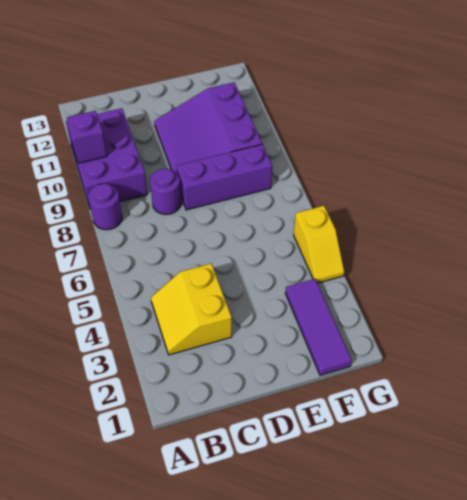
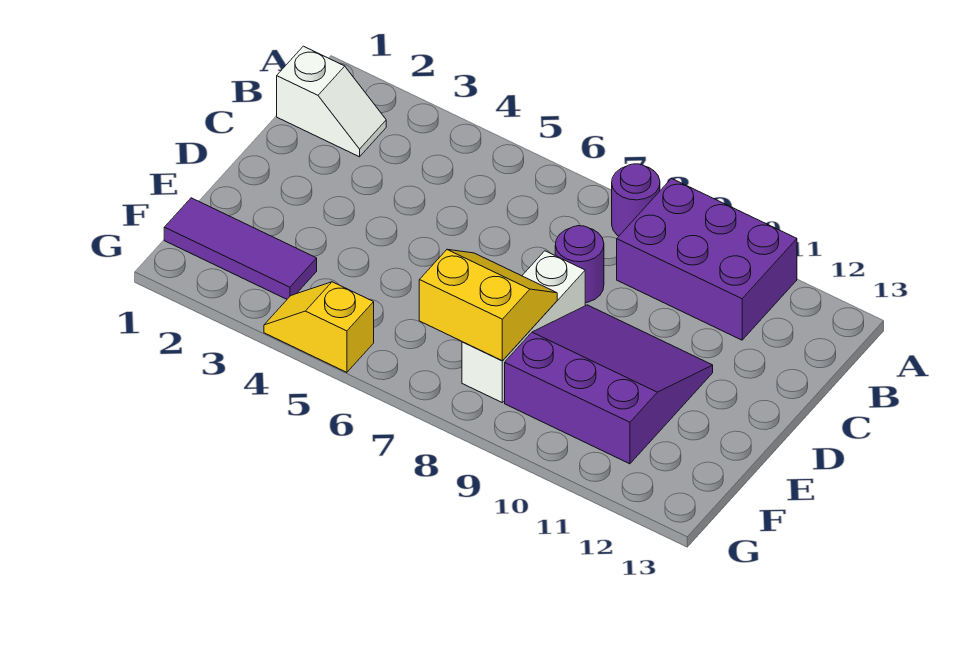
purple brick A10 level 2 -> none
none -> white slope B1:B2 level 1 top 1
yellow slope B3:C4 level 1 top C -> yellow slope E7:F8 level 2 top F
purple brick D8:F8 level 1 -> white brick D8:F8 level 1

